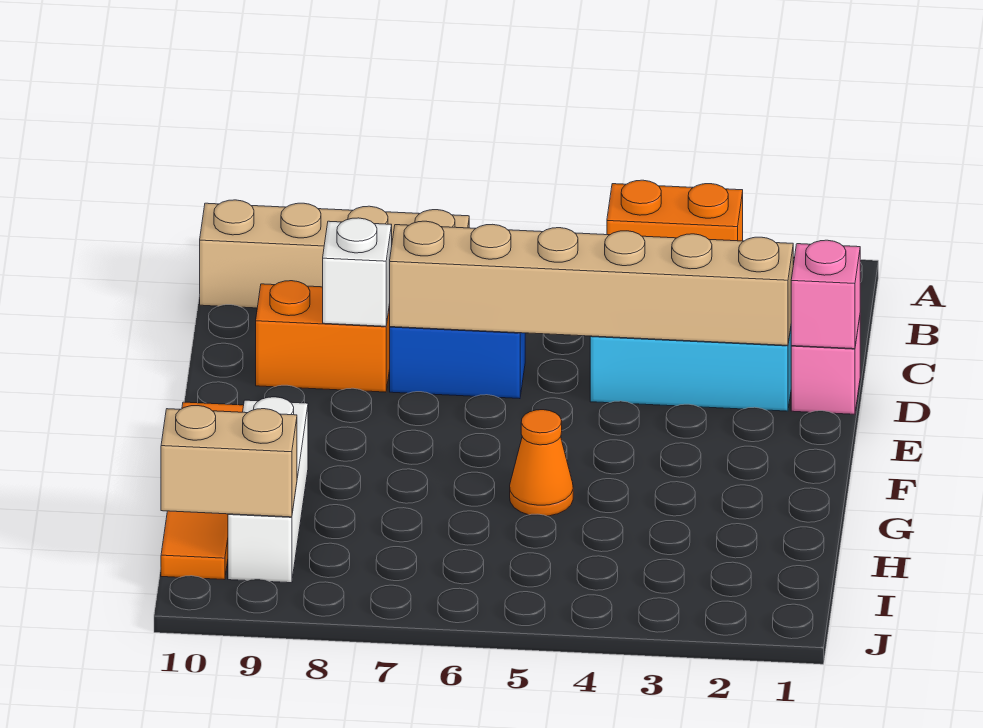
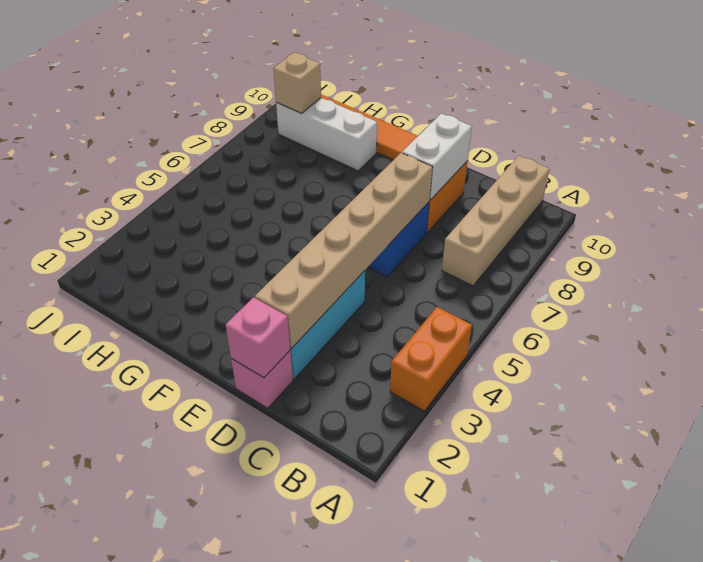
white brick D8 level 2 -> white brick D8:D9 level 2
orange cone G5 level 1 -> none
tan brick I9:I10 level 2 -> tan brick I9 level 2

